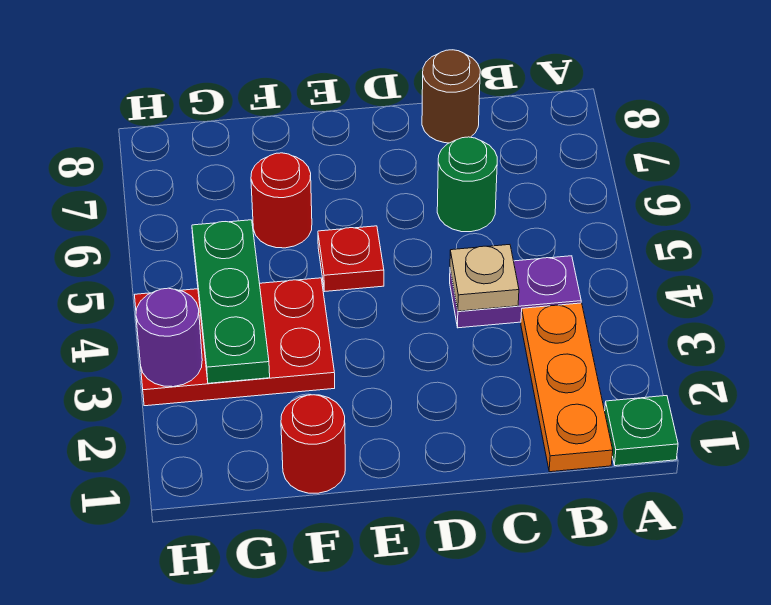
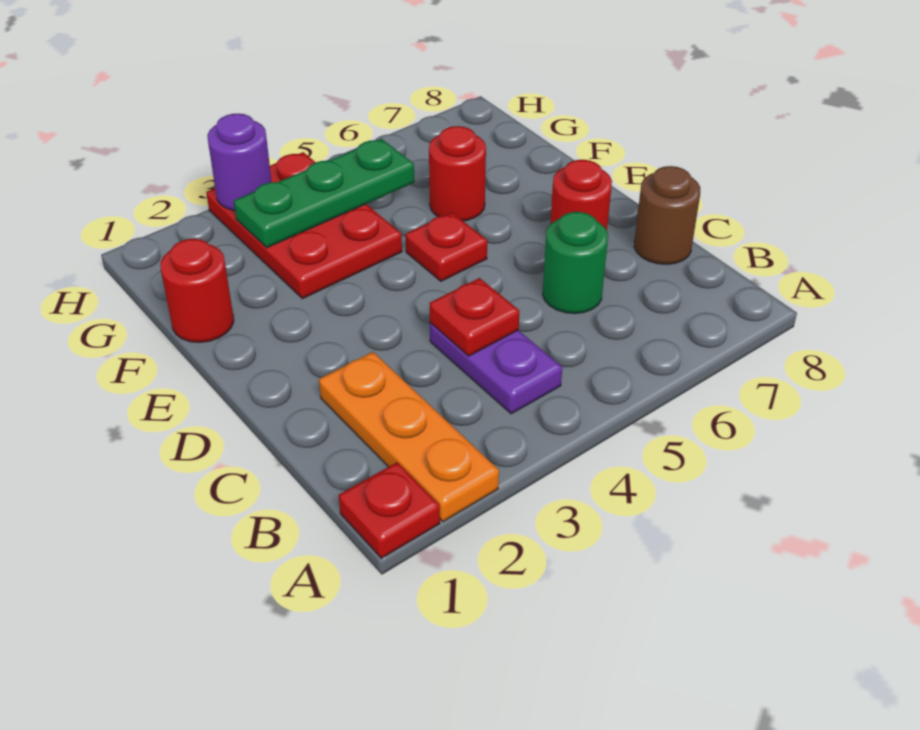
green plate A1 level 1 -> red plate A1 level 1
orange plate B1:B3 level 1 -> orange plate A2:C2 level 1
tan plate C4 level 2 -> red plate C4 level 2
none -> red round brick D7 level 1

